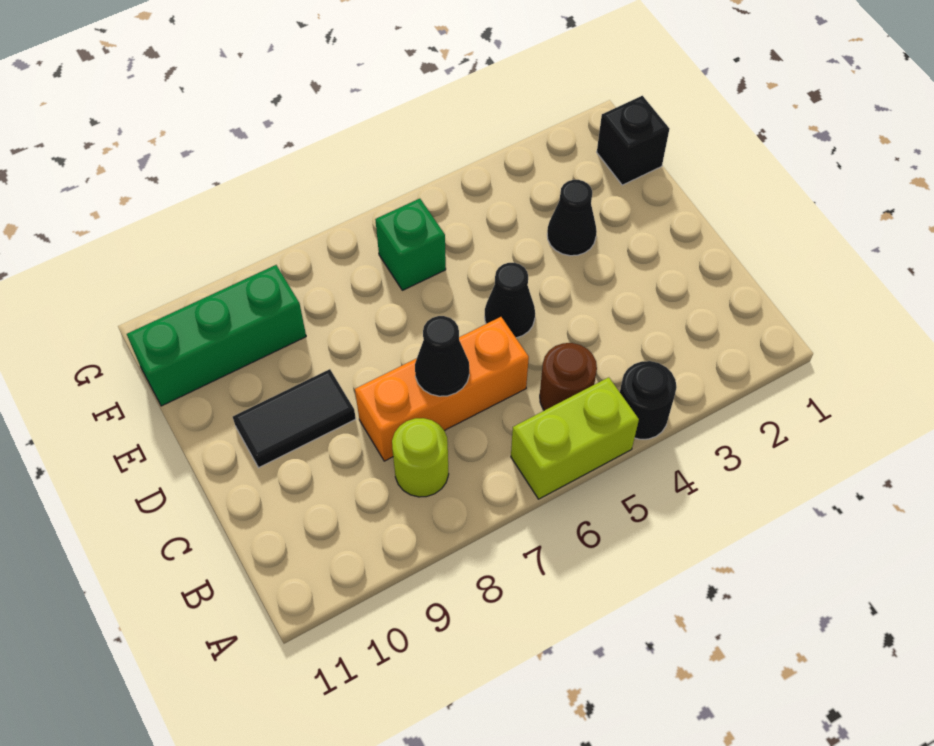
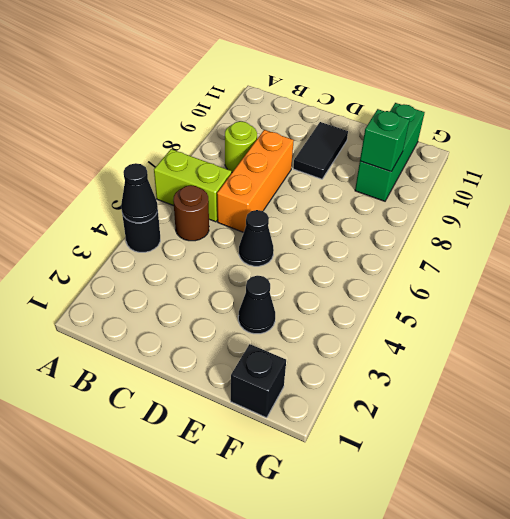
lime brick A5:A6 level 1 -> lime brick A6:B6 level 1
black cone C7 level 2 -> black cone A4 level 2
green brick F6 level 1 -> green brick F9 level 2

